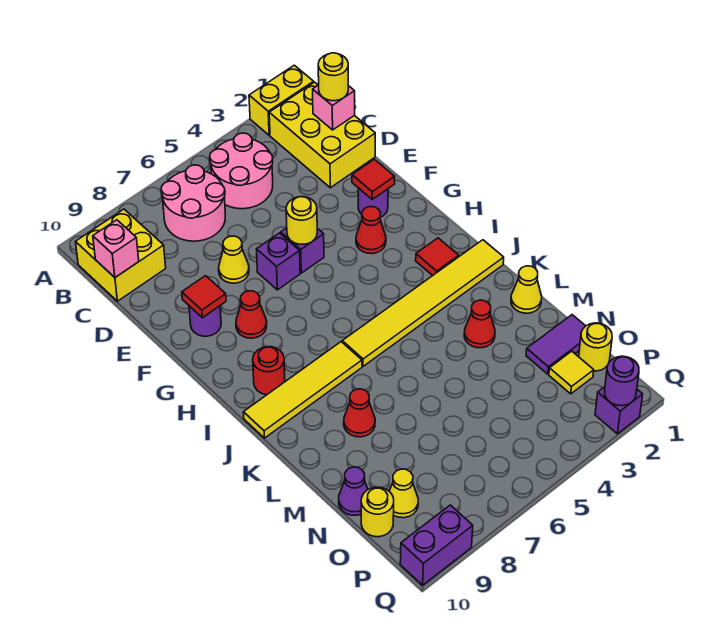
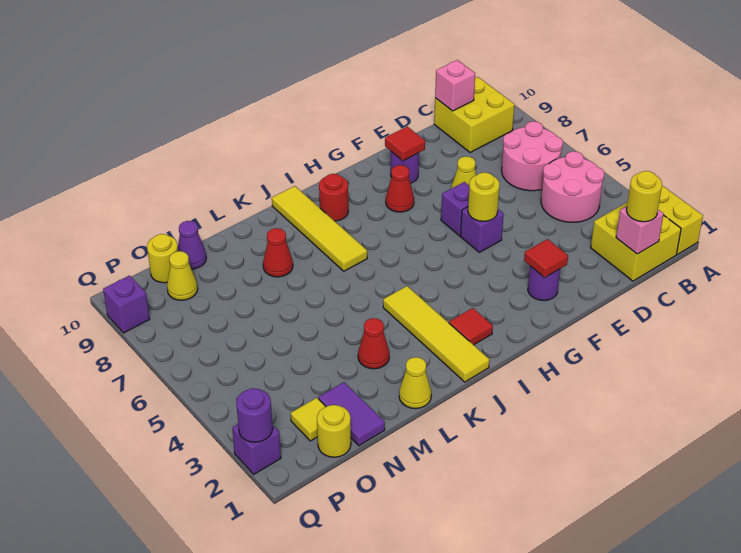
yellow brick B1:D2 level 1 -> yellow brick B1:C2 level 1
red cone G3 level 1 -> none
yellow tile J1:J6 level 1 -> yellow tile J1:J4 level 1
purple brick Q9:Q10 level 1 -> purple brick Q9 level 1

